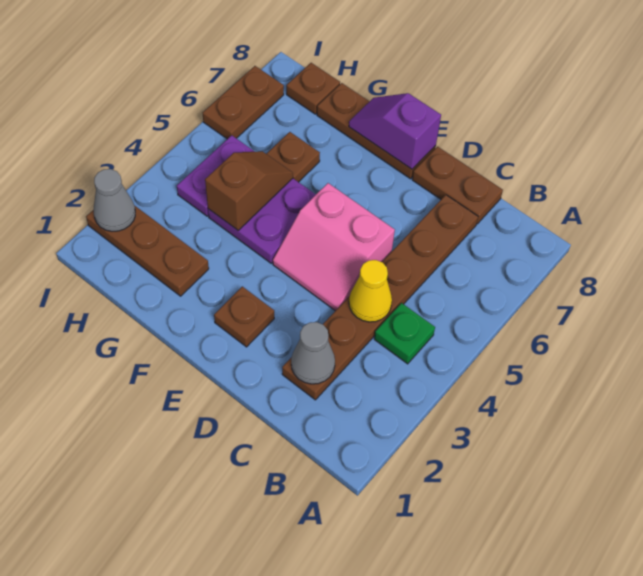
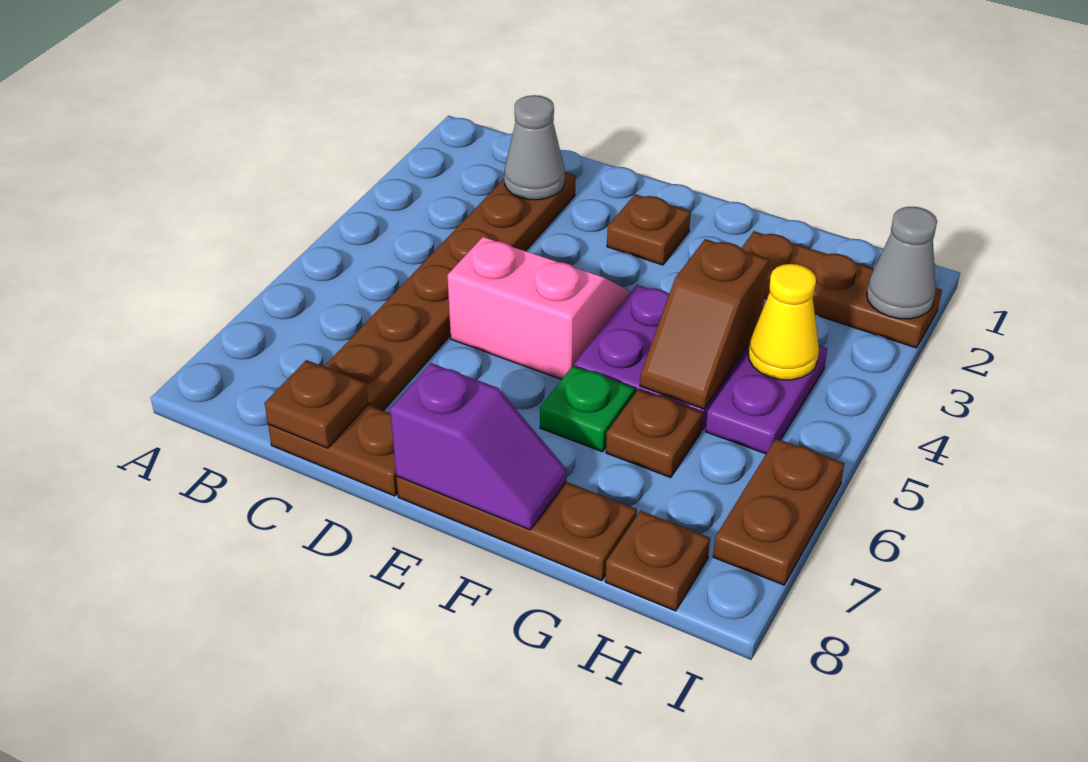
green plate B4 level 1 -> green plate F6 level 1
yellow cone C4 level 2 -> yellow cone H4 level 2
none -> brown plate C8 level 2

